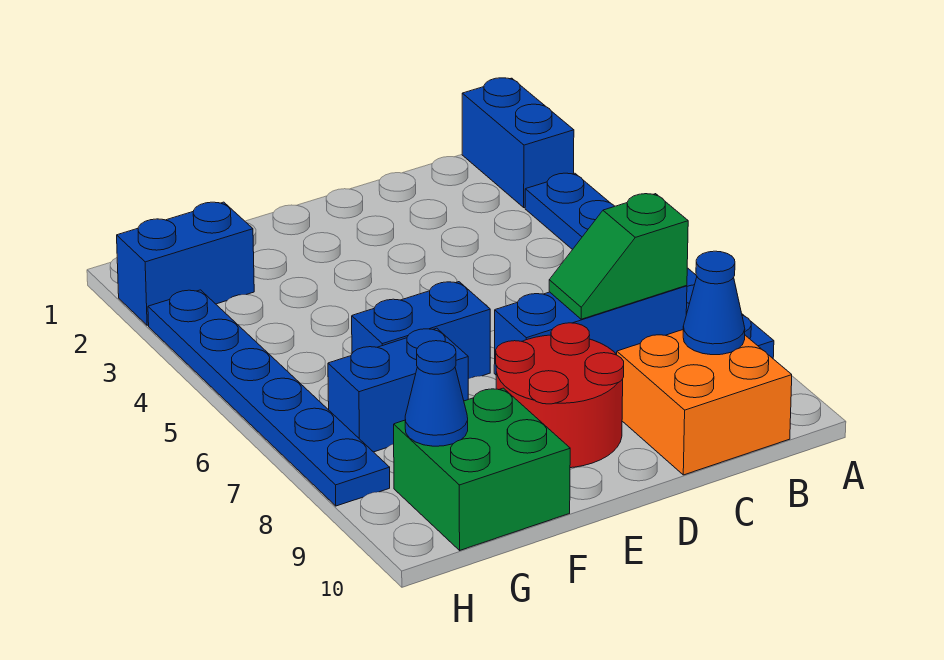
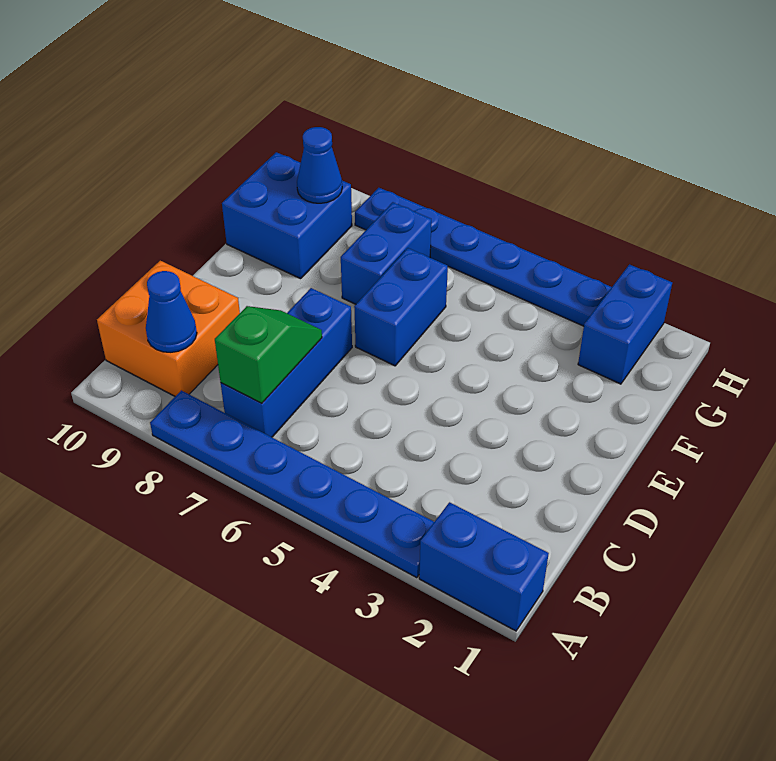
red round brick D8:E9 level 1 -> none
green brick F9:G10 level 1 -> blue brick F9:G10 level 1

